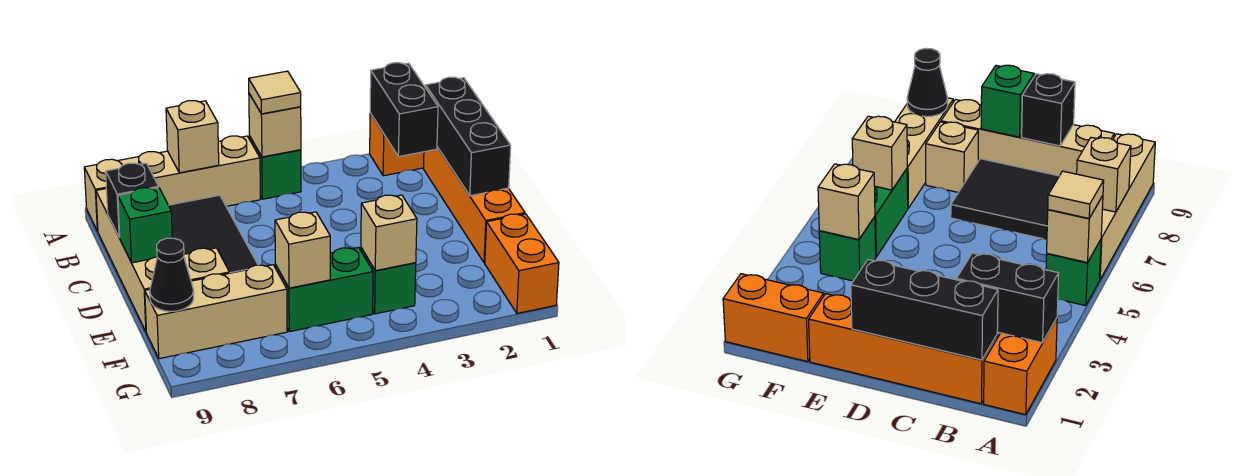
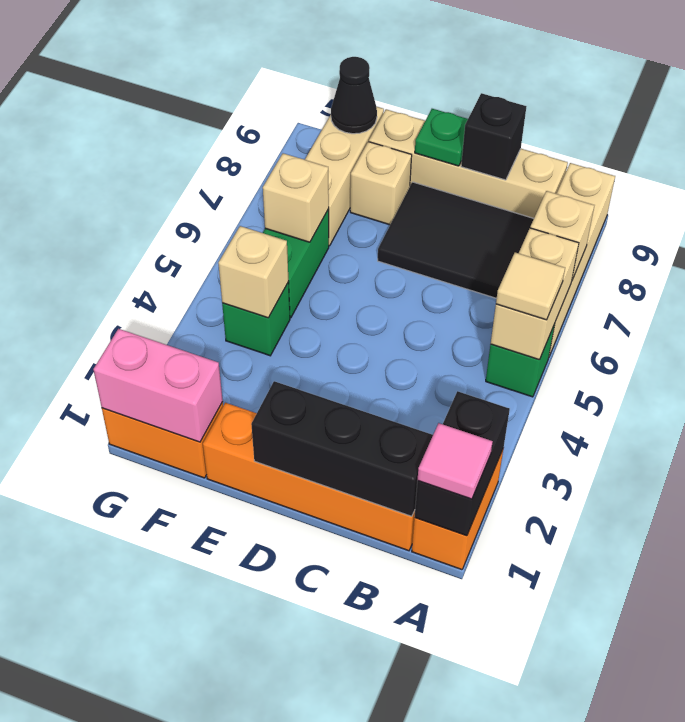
none -> pink tile A1 level 3
black brick A2:B2 level 2 -> black brick A1:A2 level 2
tan brick A5 level 2 -> tan brick A5:A6 level 2
green brick D9 level 2 -> green plate D9 level 2
none -> pink brick F1:G1 level 2

